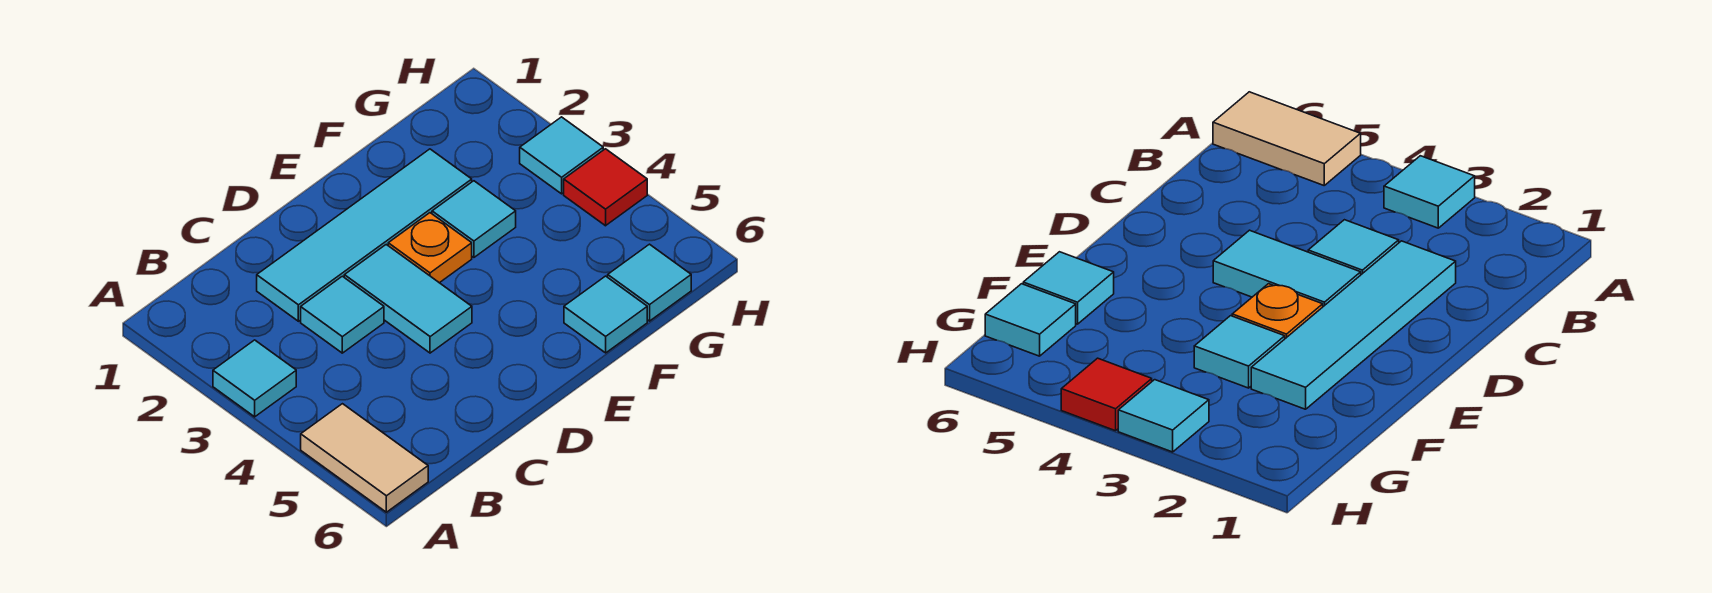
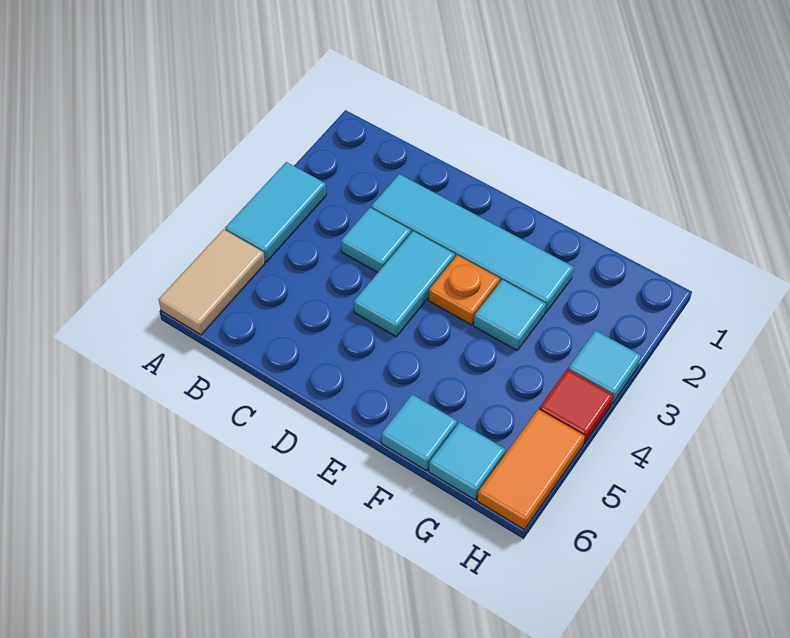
cyan tile A3 level 1 -> cyan tile A3:A4 level 1
none -> orange tile H5:H6 level 1

